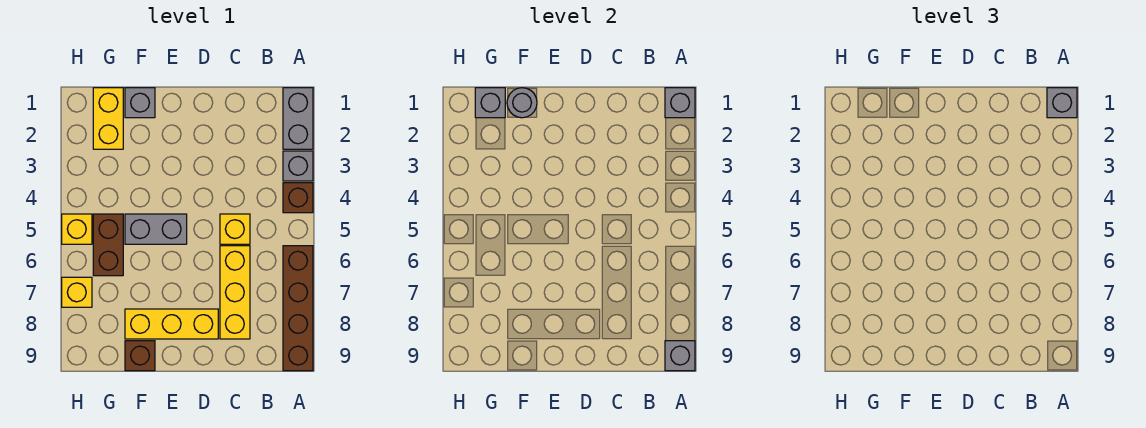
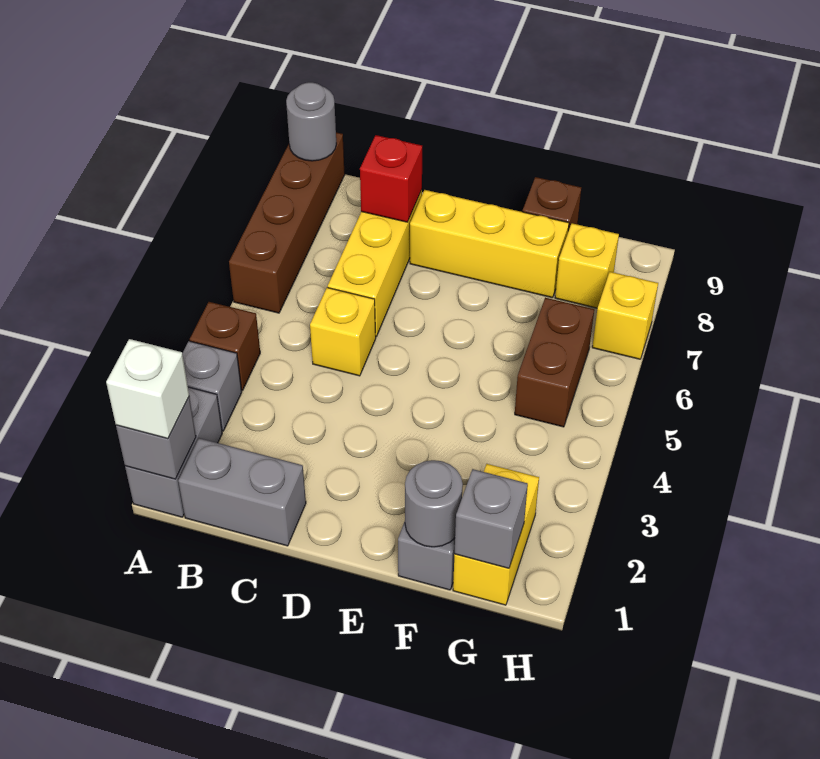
grey brick A1 level 3 -> white brick A1 level 3
grey brick A9 level 2 -> grey round brick A9 level 2
none -> red brick C8 level 2
grey brick E5:F5 level 1 -> grey brick B1:C1 level 1
yellow brick H5 level 1 -> yellow brick G8 level 1

